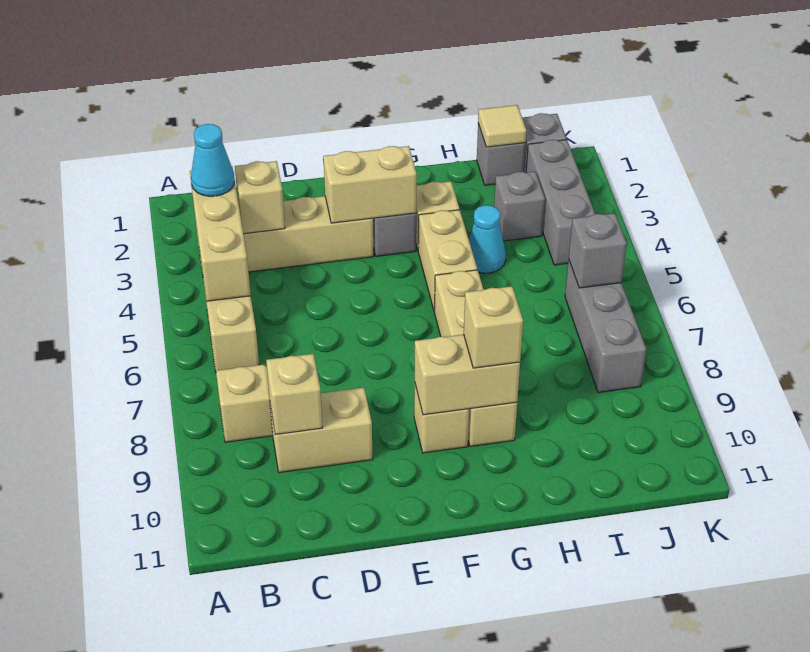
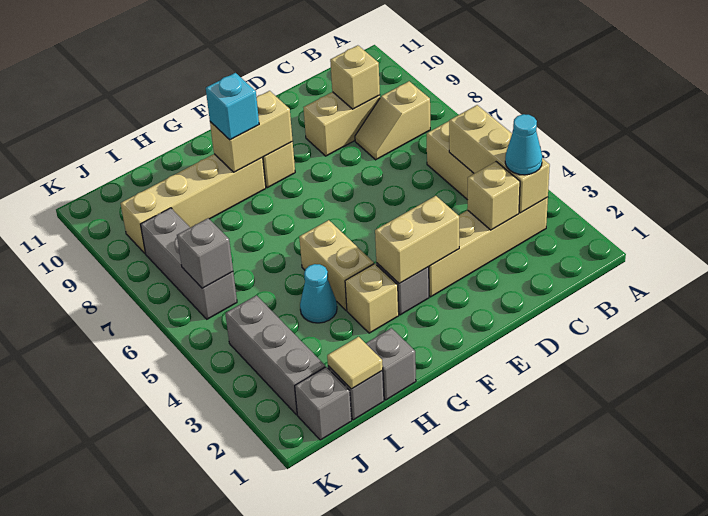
tan brick G6:G9 level 1 -> tan brick G9:J9 level 1
tan brick G9 level 3 -> cyan brick G9 level 3
grey brick I3 level 1 -> grey brick H1 level 1

